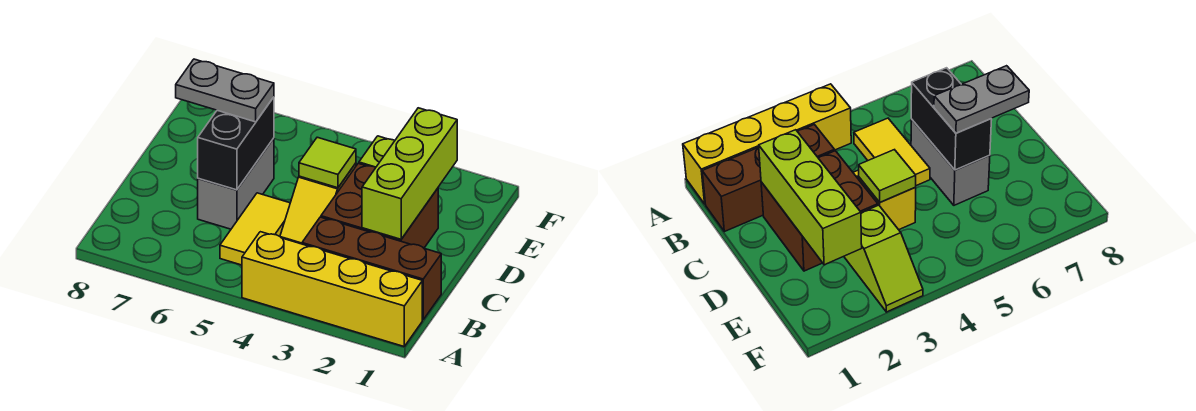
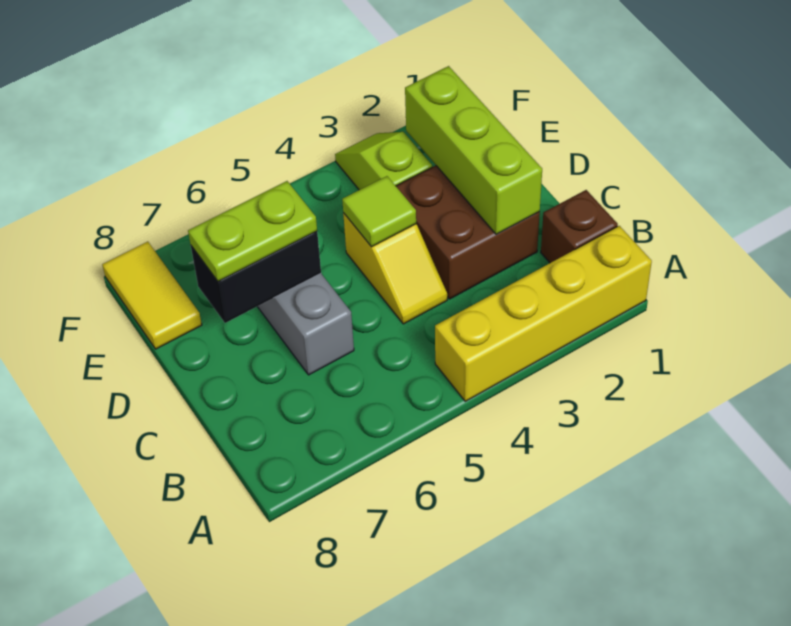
brown brick B1:B3 level 1 -> brown brick B1 level 1
yellow tile B5:C5 level 1 -> yellow tile E8:F8 level 1
black brick C6:D6 level 2 -> black brick D6:D7 level 2
grey plate D6:D7 level 3 -> lime plate D6:D7 level 3

